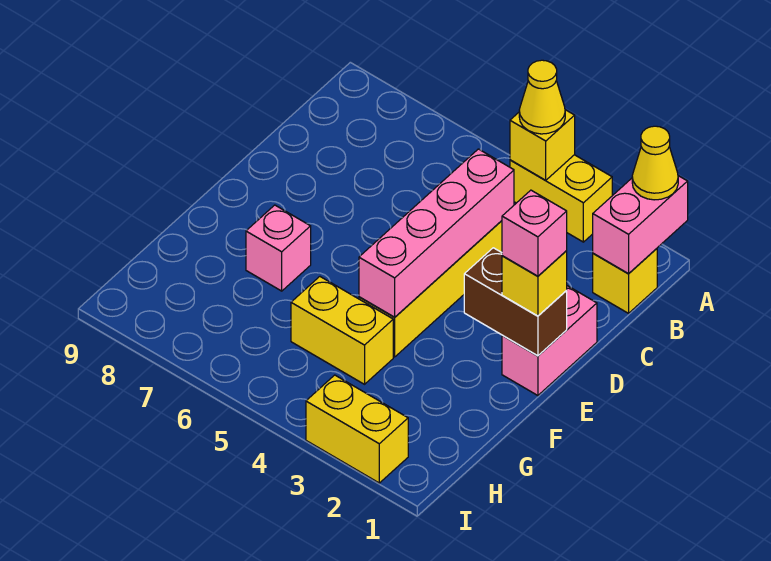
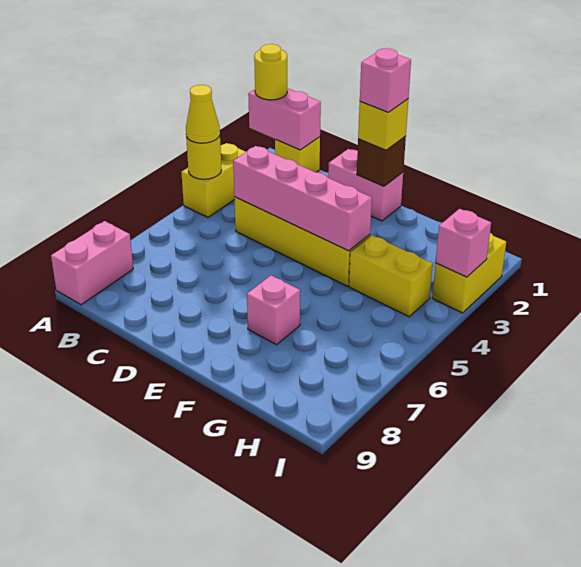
yellow cone A1 level 3 -> yellow round brick A1 level 3
yellow brick A4 level 2 -> yellow round brick A4 level 2
none -> pink brick A8:A9 level 1
brown brick E1:E2 level 2 -> brown brick E1 level 2
yellow brick G4:G5 level 1 -> yellow brick G4:H4 level 1
none -> pink brick I3 level 2

